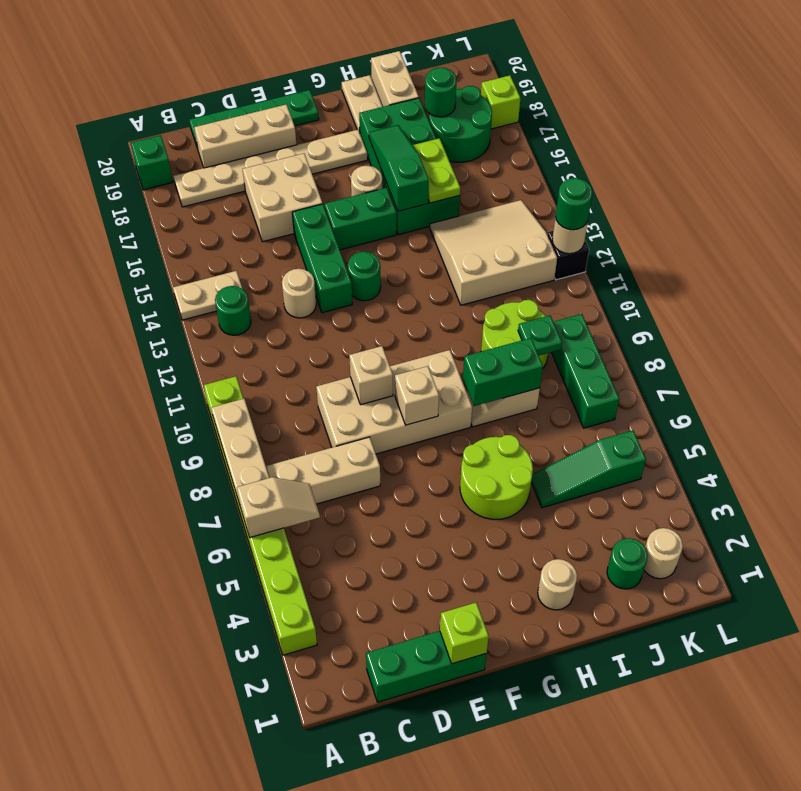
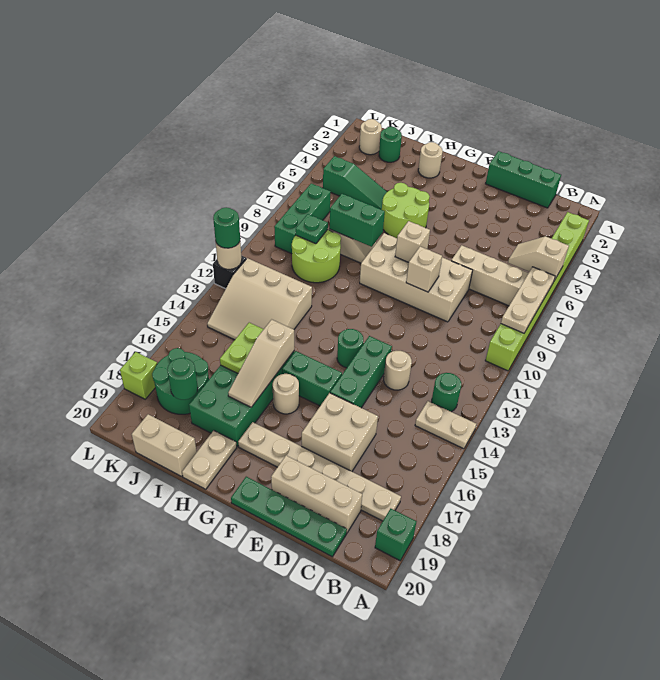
lime brick E1 level 2 -> none
green slope H15:H17 level 2 top 15 -> tan slope H15:H17 level 2 top 15
tan brick I19:I20 level 1 -> tan brick I20:J20 level 1

